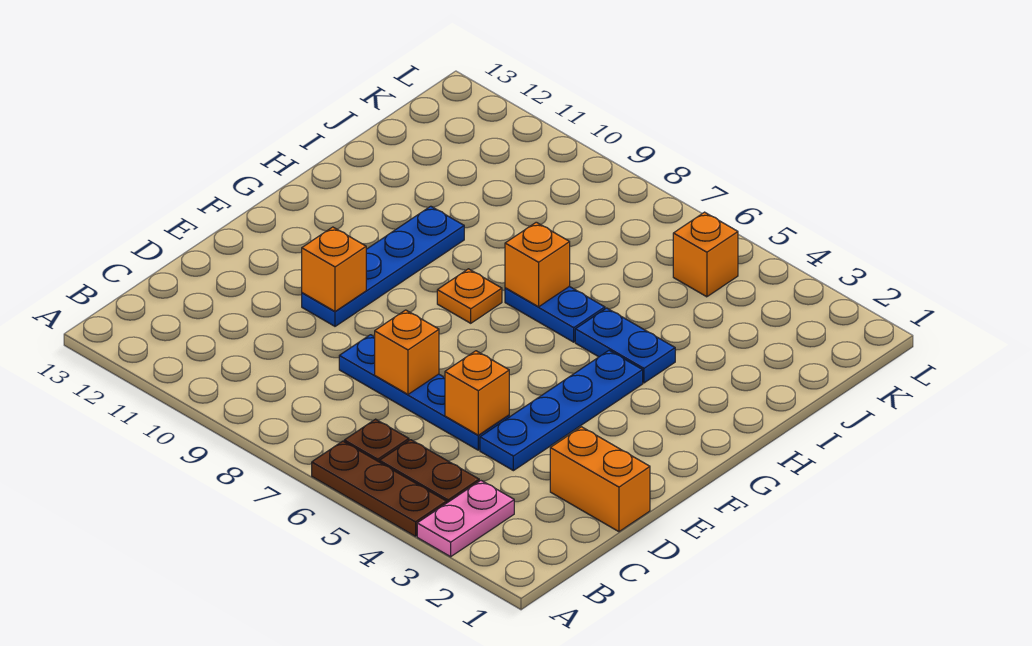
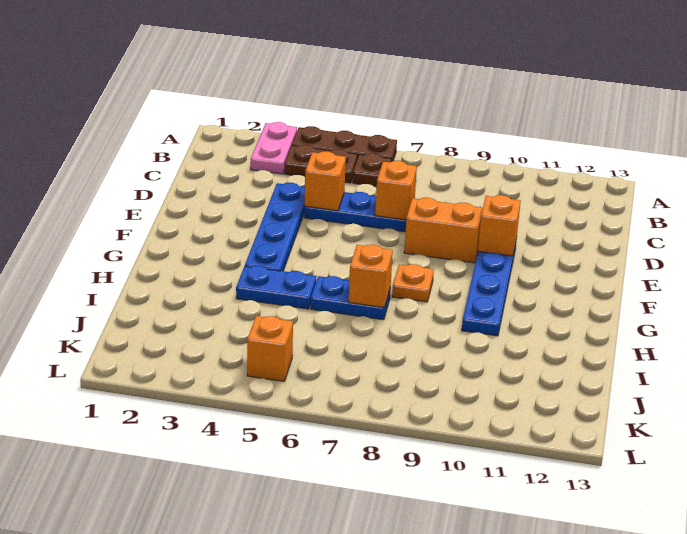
orange brick D1:D2 level 1 -> orange brick E8:E9 level 1

